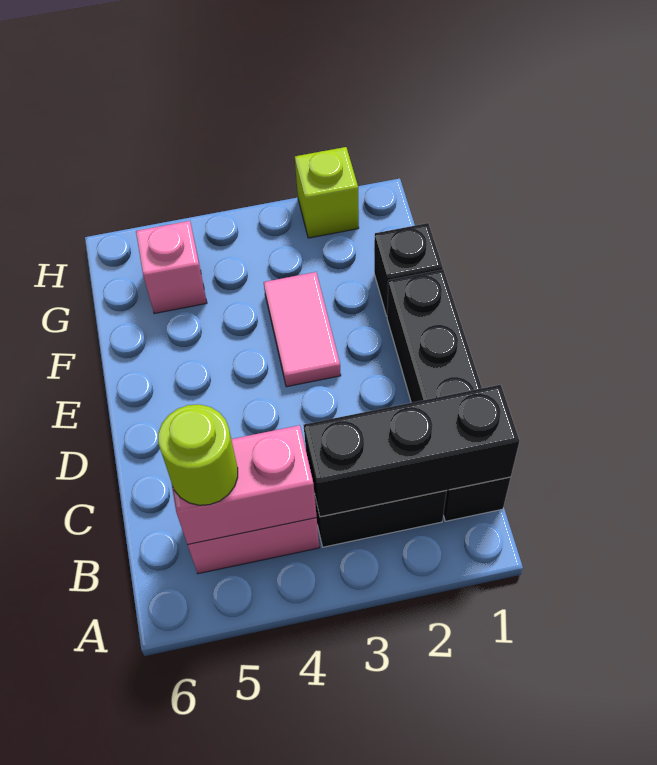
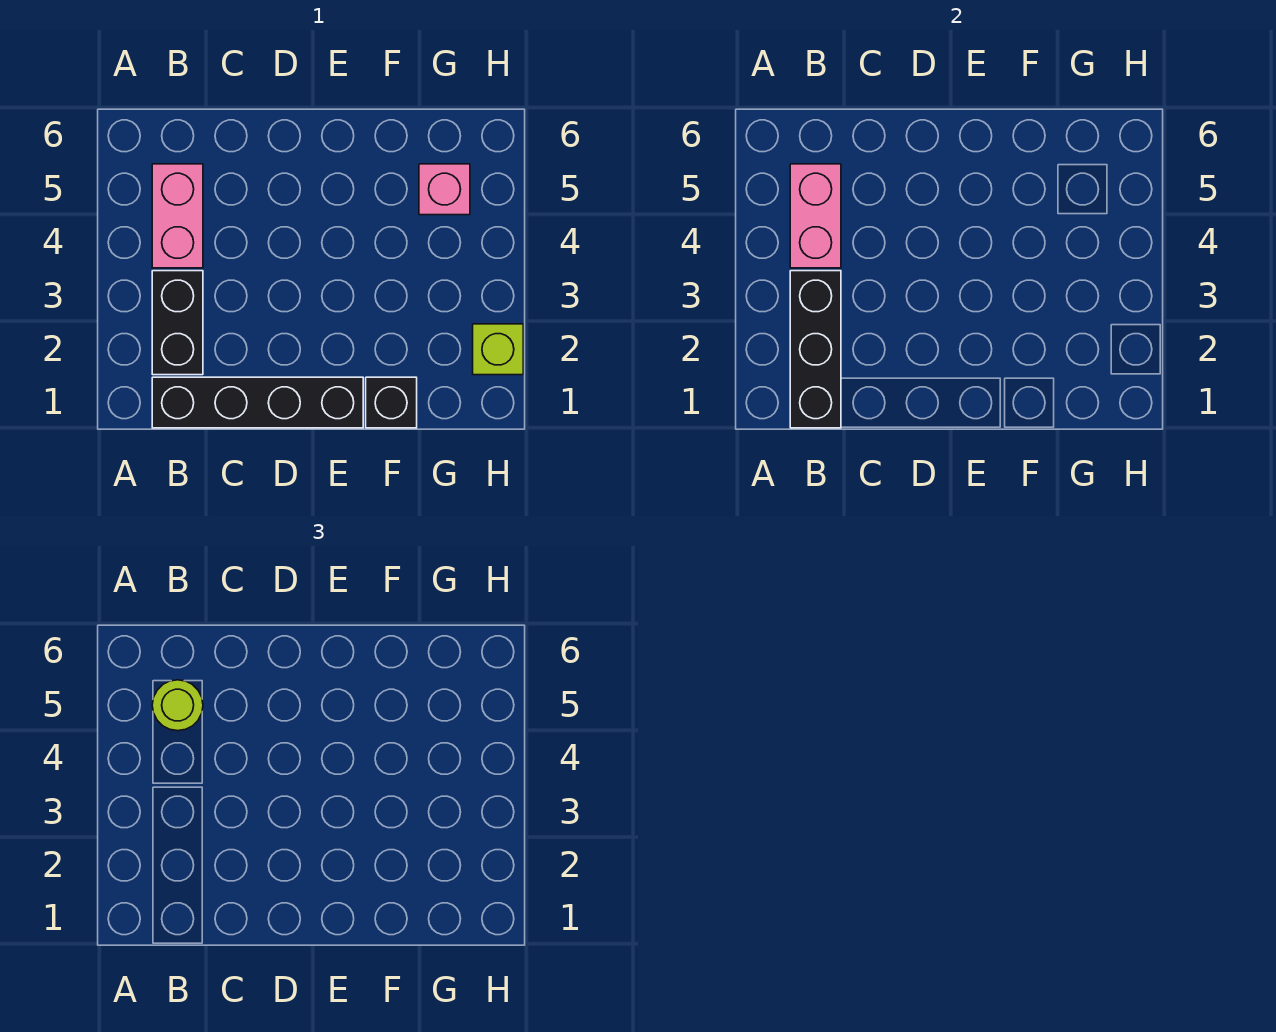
pink tile E3:F3 level 1 -> none

